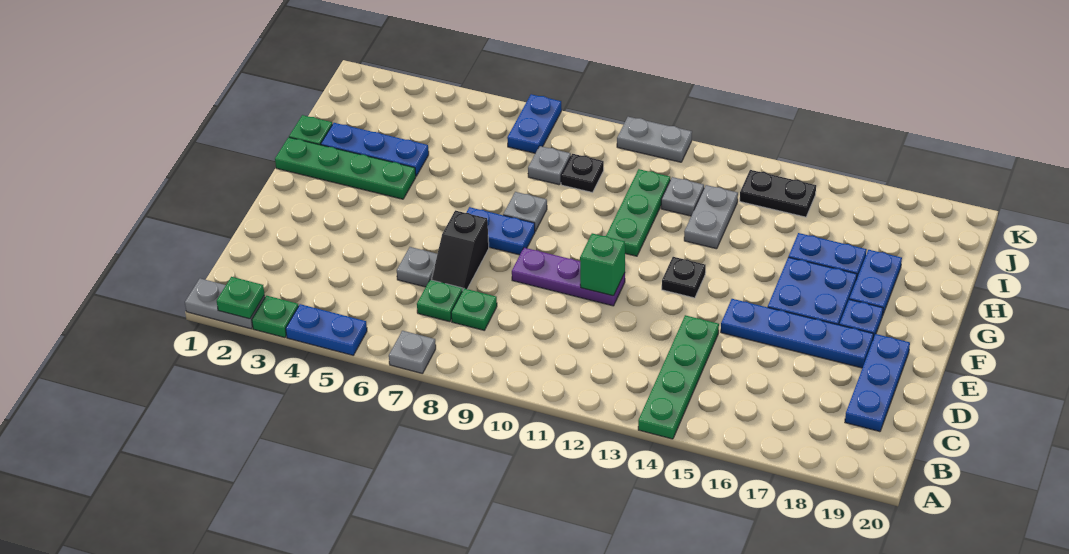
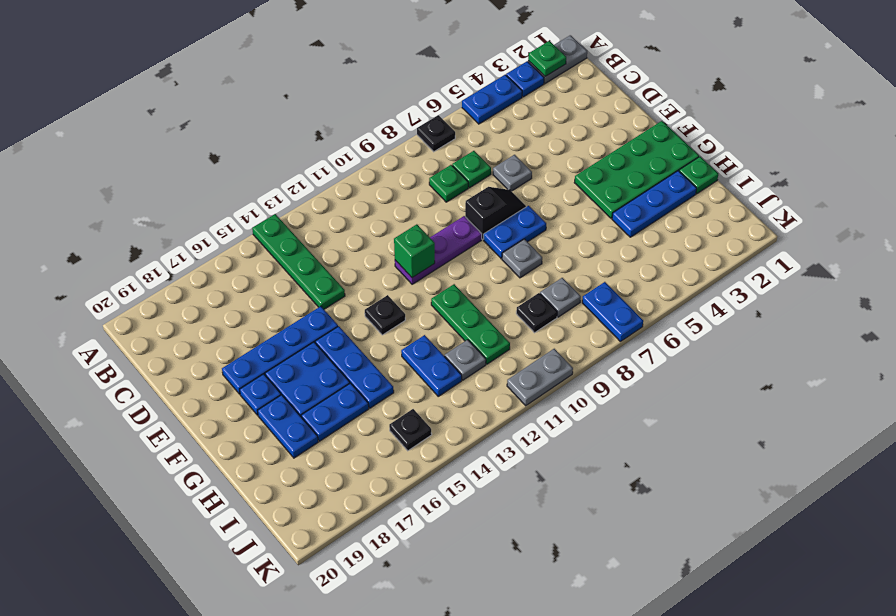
green plate A3 level 1 -> blue plate A3 level 1
grey plate A7 level 1 -> black plate A7 level 1
blue plate C19:E19 level 1 -> blue plate F15:H15 level 1
black slope D7:E7 level 1 top E -> black slope E7:E8 level 1 top 8
green plate G1:G4 level 1 -> green plate F1:G4 level 1
grey plate H13:I13 level 1 -> blue plate H13:I13 level 1
black plate J14:J15 level 1 -> black plate J15 level 1

